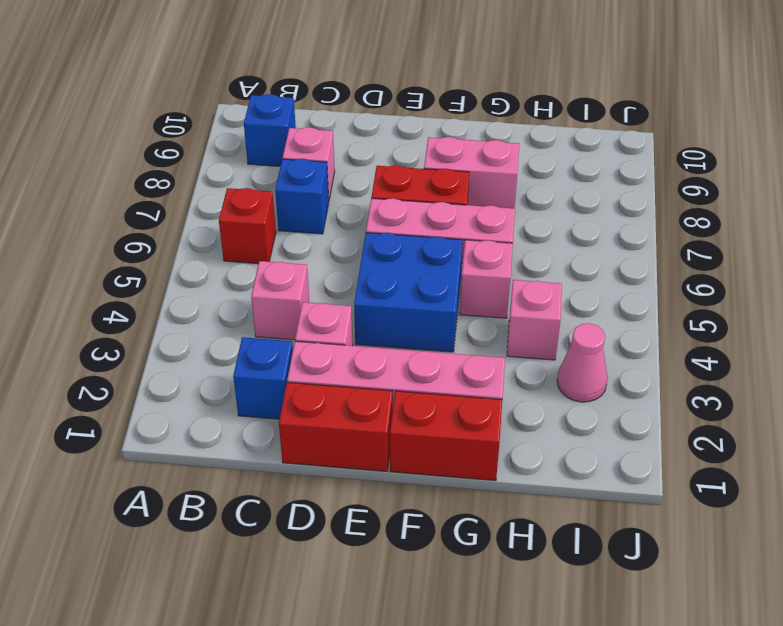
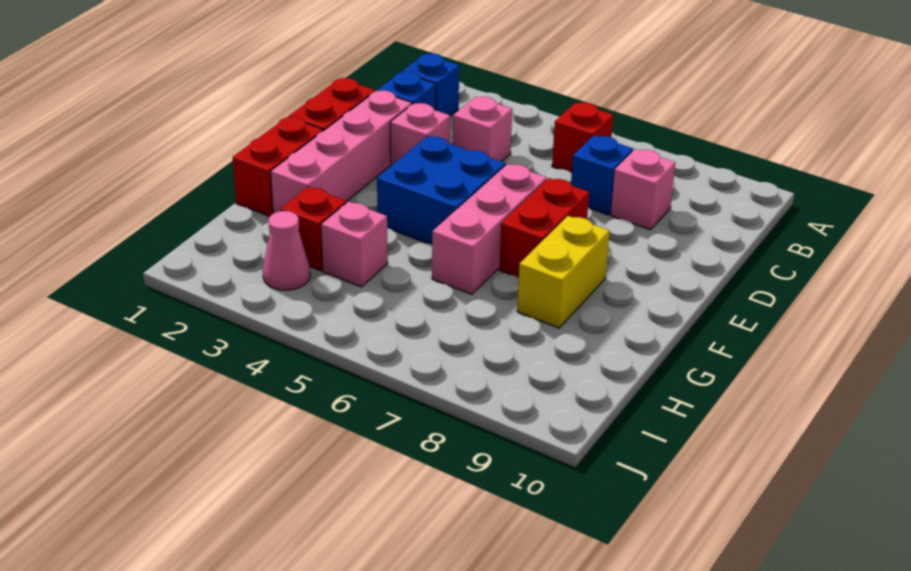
blue brick B9 level 1 -> blue brick B2 level 1
pink brick F8:G8 level 1 -> yellow brick F8:G8 level 1
pink brick G5 level 1 -> none
none -> red brick H3 level 1

